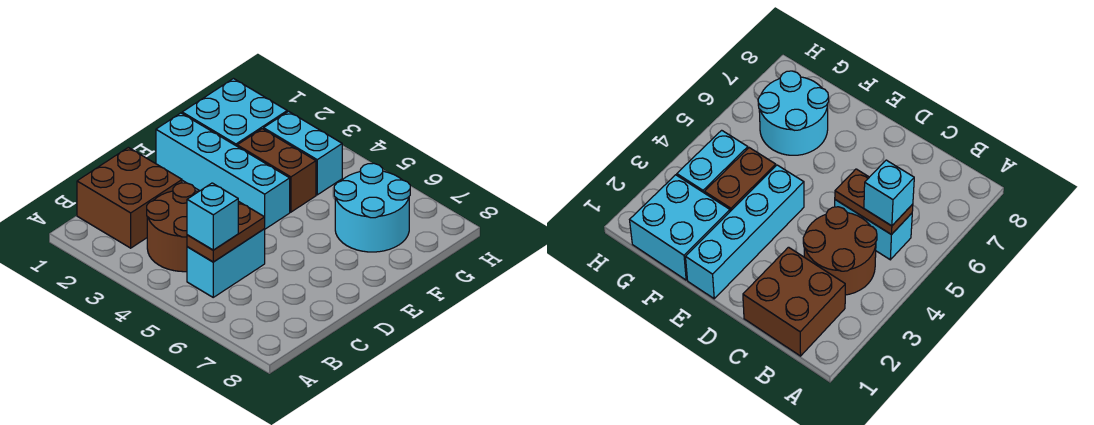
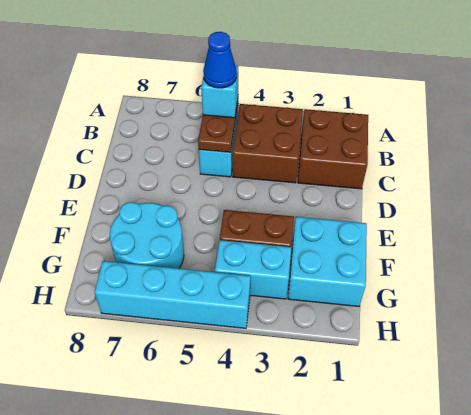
brown round brick B3:C4 level 1 -> brown brick B3:C4 level 1
none -> blue cone B5 level 4
cyan brick E1:E4 level 1 -> cyan brick H4:H7 level 1

